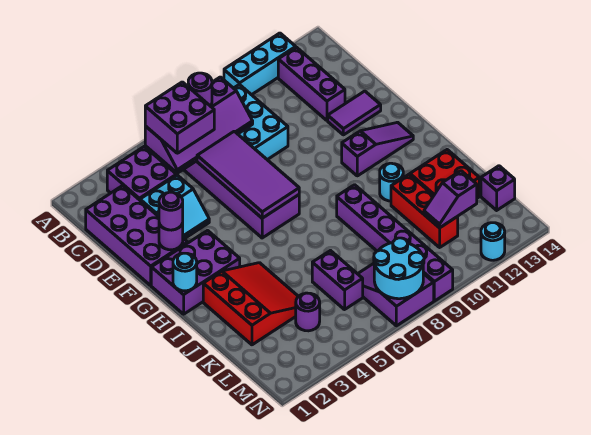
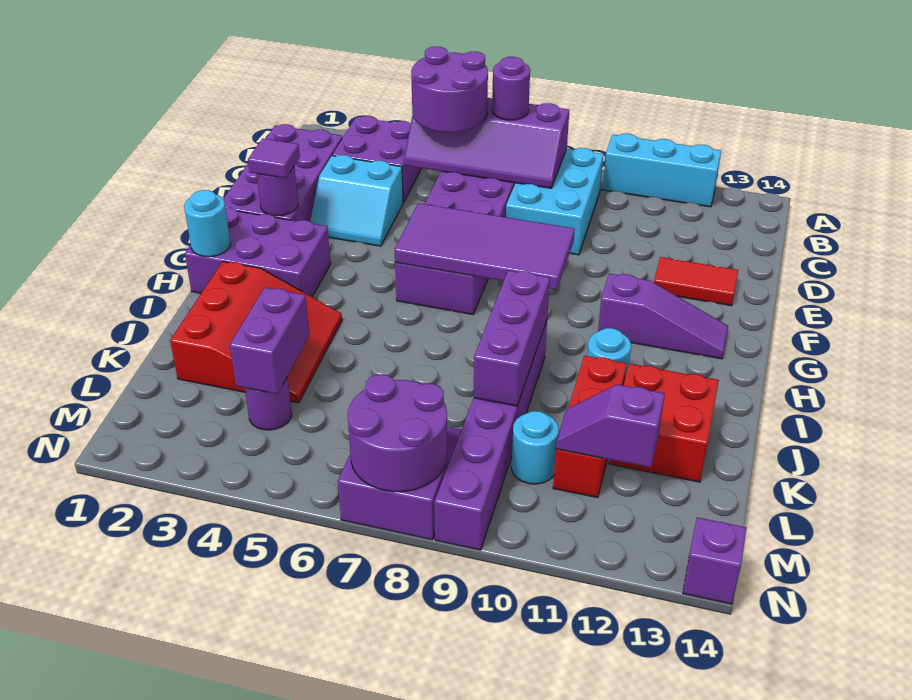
purple brick B5:C6 level 3 -> purple round brick B5:C6 level 3
purple brick B12:D12 level 1 -> purple brick I9:K9 level 2
purple tile D6:G7 level 2 -> purple tile F6:G9 level 2
purple tile E12:E13 level 1 -> red tile E12:E13 level 1
purple round brick F2 level 3 -> purple tile F2 level 3
purple brick K6:L6 level 1 -> purple brick K4:L4 level 2
purple brick L14 level 1 -> purple brick N14 level 1
cyan round brick M7:N8 level 2 -> purple round brick M7:N8 level 2
cyan round brick N12 level 1 -> cyan round brick L10 level 1

